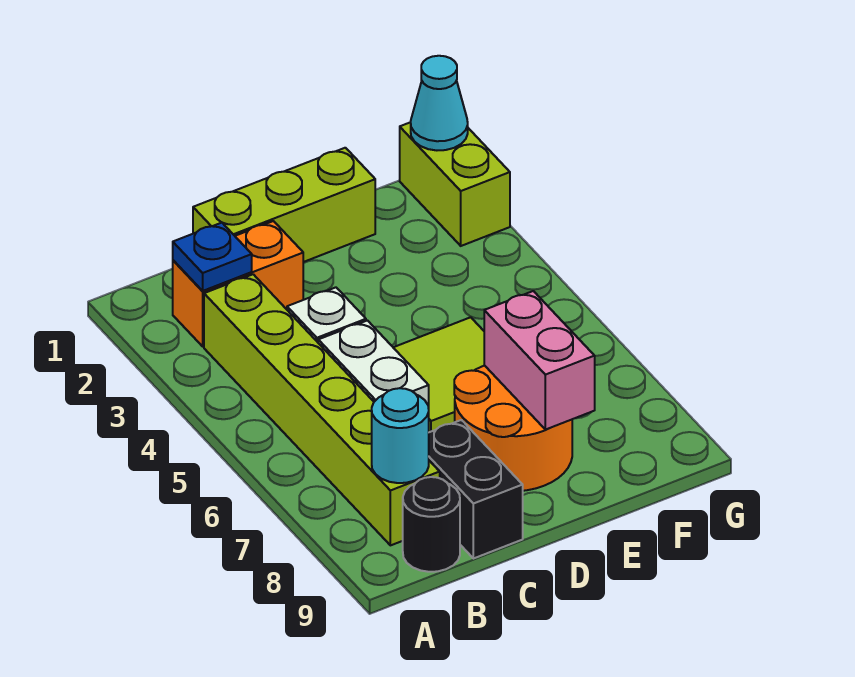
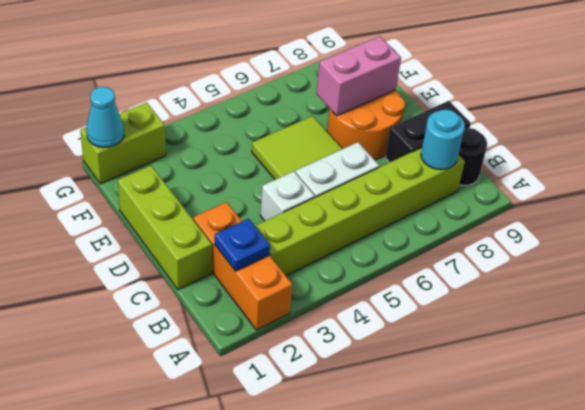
orange brick B2:C2 level 1 -> orange brick A2:C2 level 1

